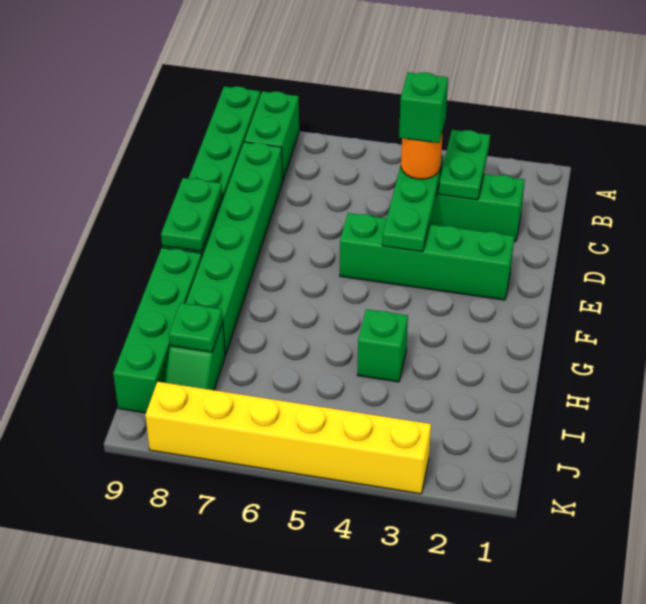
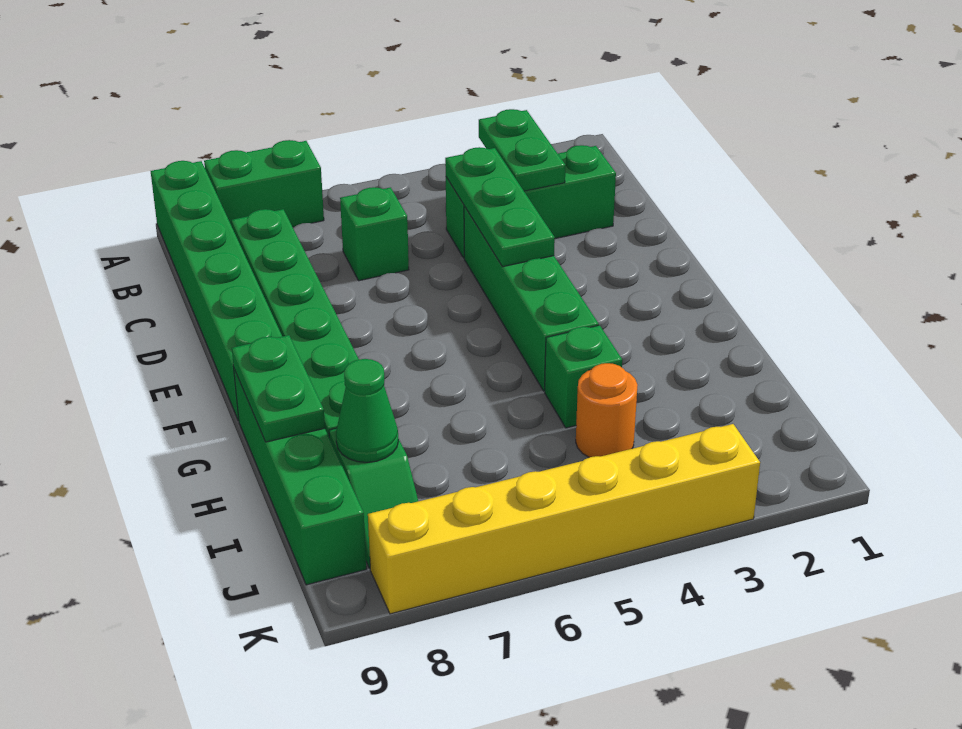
green brick A8:B8 level 1 -> green brick A7:A8 level 1
orange round brick C4 level 3 -> orange round brick I4 level 1
green brick C4 level 4 -> green brick C6 level 1
green brick E2:E5 level 1 -> green brick D4:G4 level 1
green plate E9:F9 level 2 -> green plate G9:H9 level 2
green plate I8 level 2 -> green cone I8 level 2

